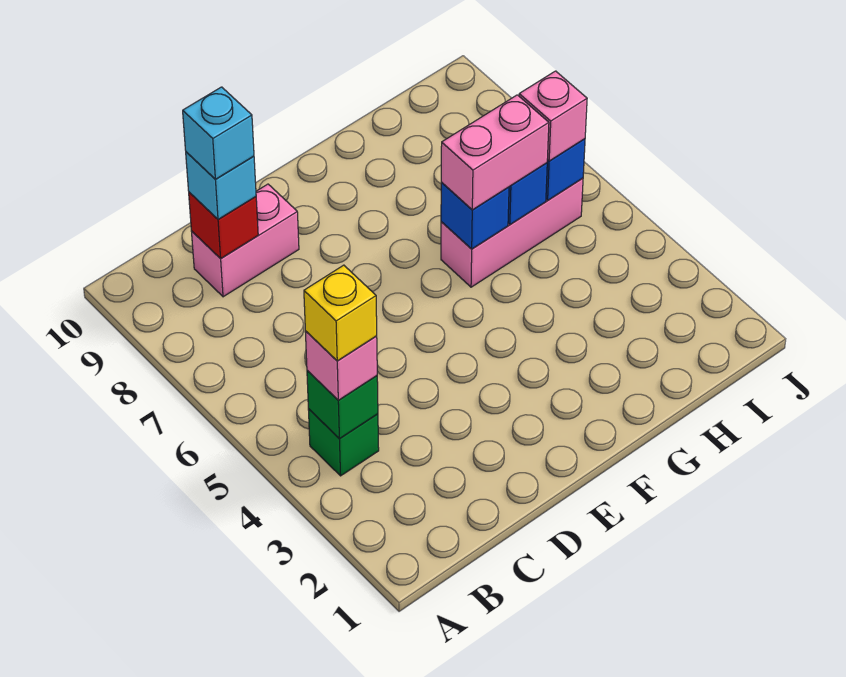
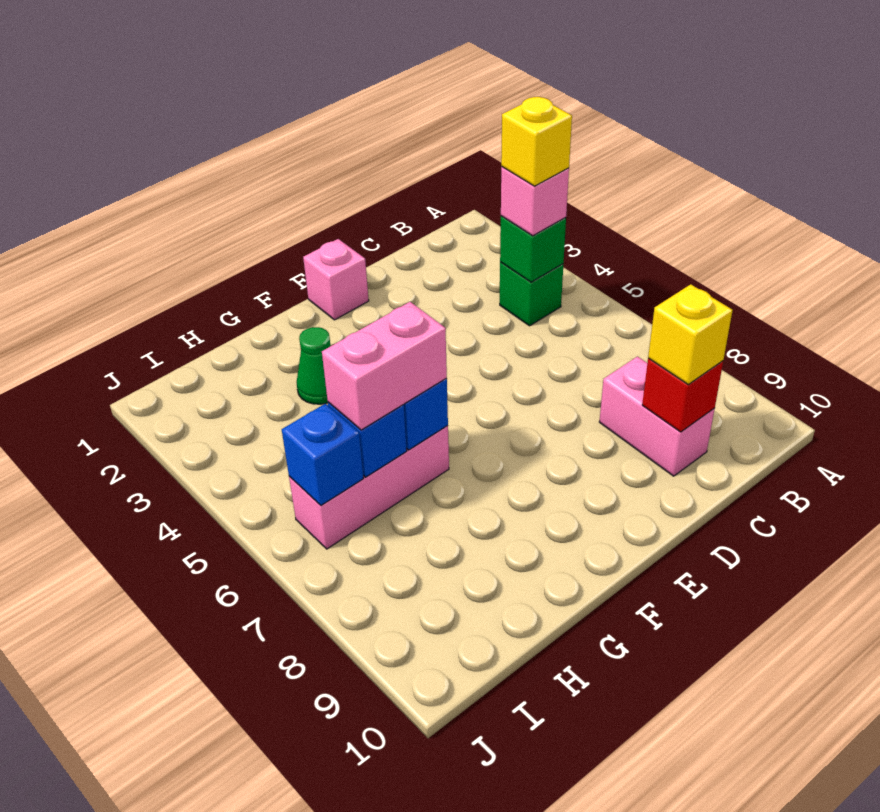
pink brick C9:D9 level 1 -> pink brick C8:C9 level 1
cyan brick C9 level 3 -> yellow brick C9 level 3
cyan brick C9 level 4 -> none
none -> green cone G3 level 1
pink brick I6 level 3 -> pink brick E1 level 1

